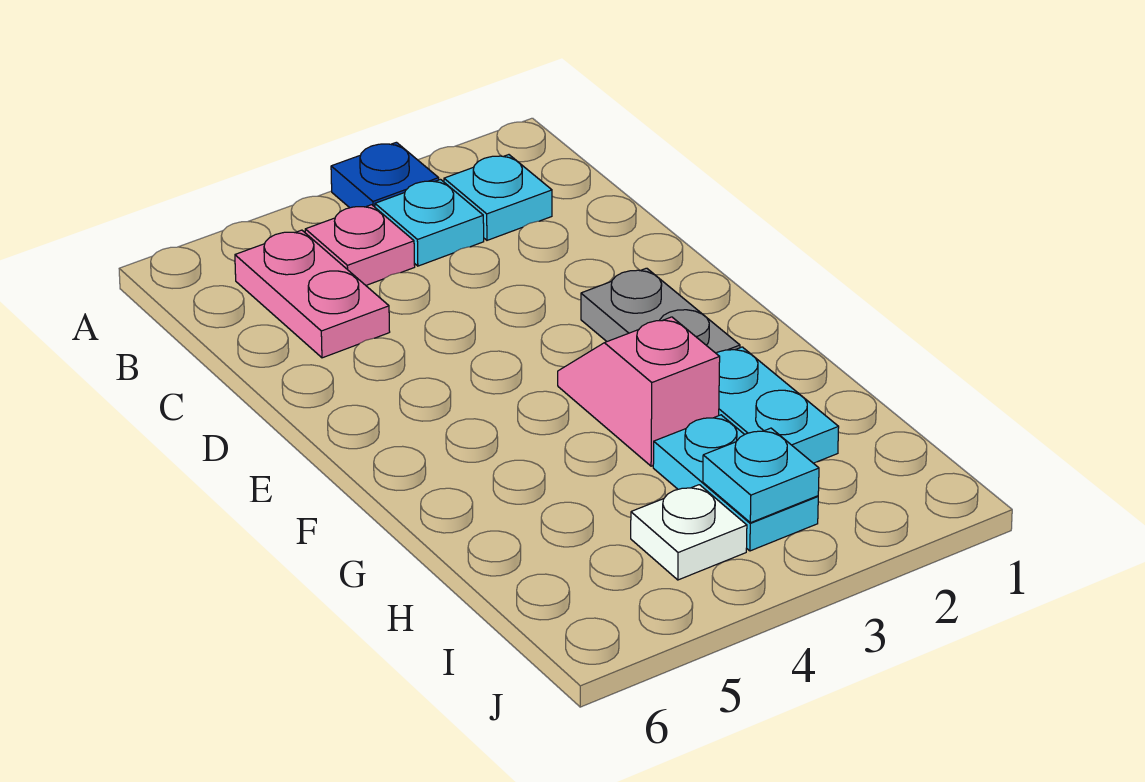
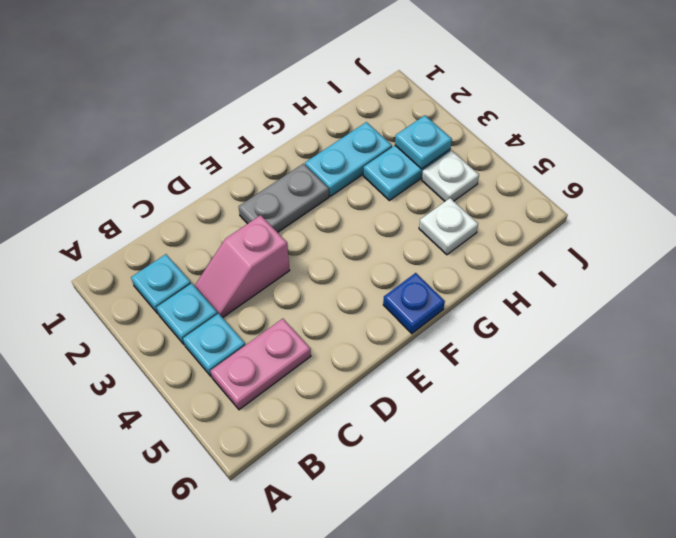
blue plate A3 level 1 -> blue plate F6 level 1
pink plate B4 level 1 -> cyan plate B4 level 1
pink slope F3:G3 level 1 top G -> pink slope C3:D3 level 1 top D
none -> white plate H5 level 1

